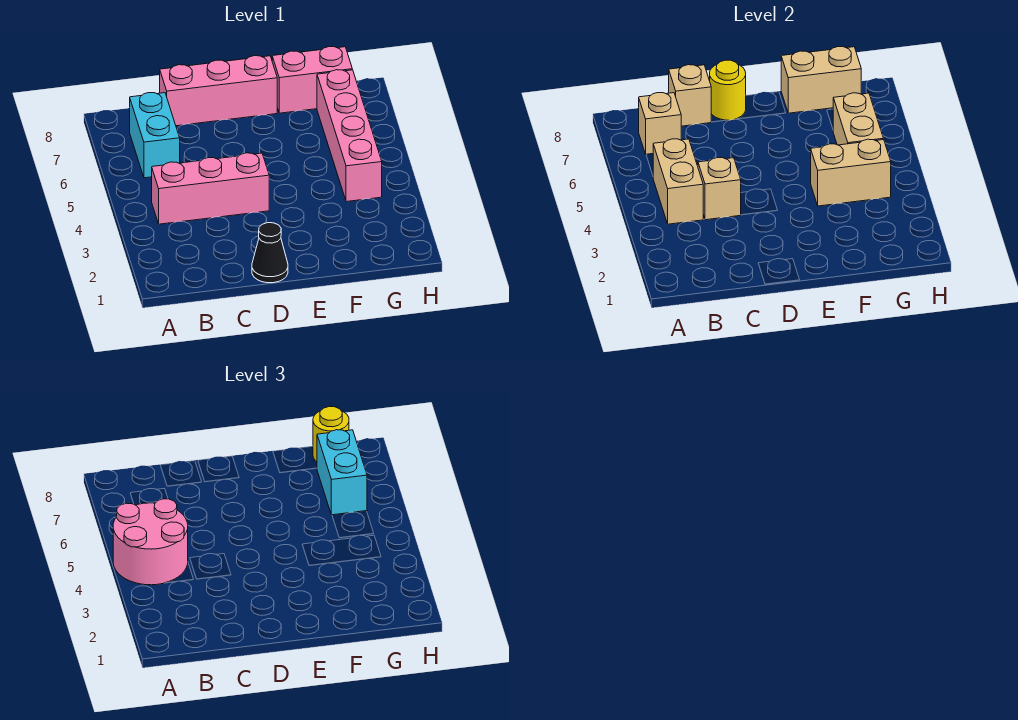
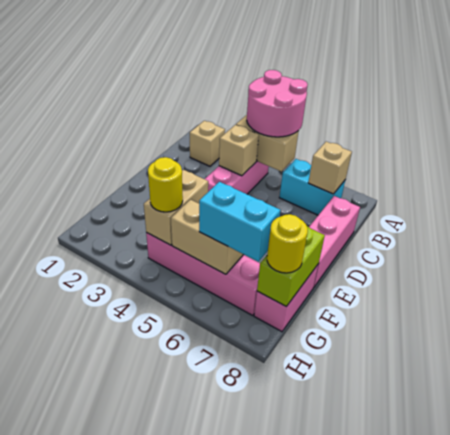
tan brick C8 level 2 -> tan brick B2 level 1
black cone D1 level 1 -> none
yellow round brick D8 level 2 -> yellow round brick G4 level 3
tan brick F8:G8 level 2 -> lime brick F8:G8 level 2

